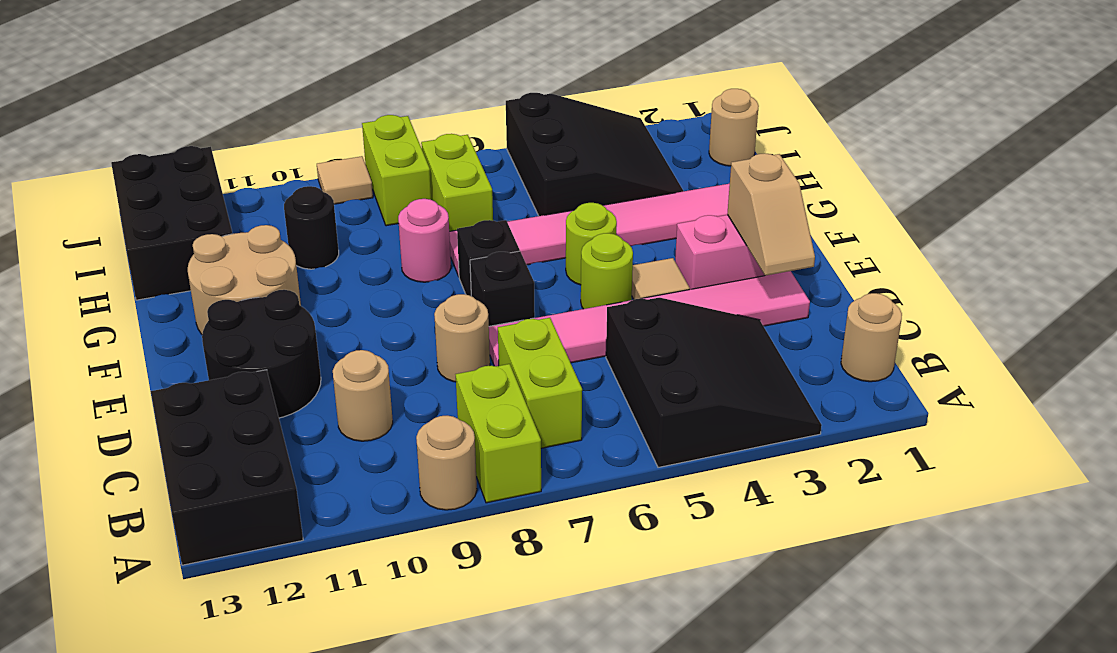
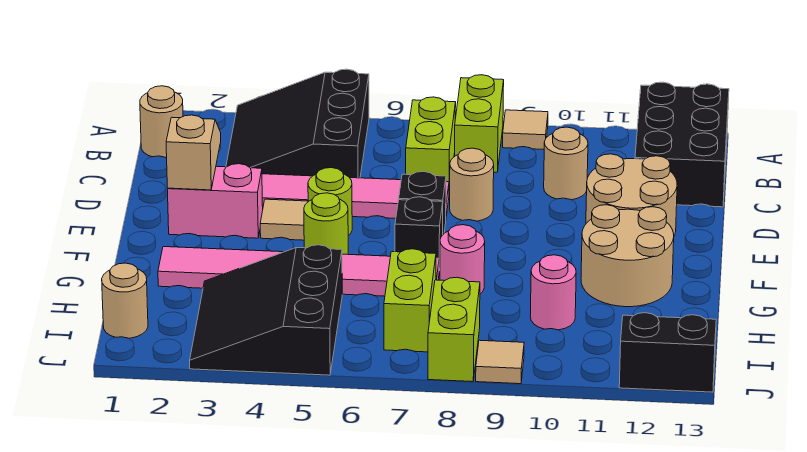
tan round brick A9 level 1 -> tan tile A9 level 1
black round brick D11:E12 level 1 -> tan round brick D11:E12 level 1
black round brick H10 level 1 -> pink round brick H10 level 1
black brick H12:J13 level 1 -> black brick J12:J13 level 1

